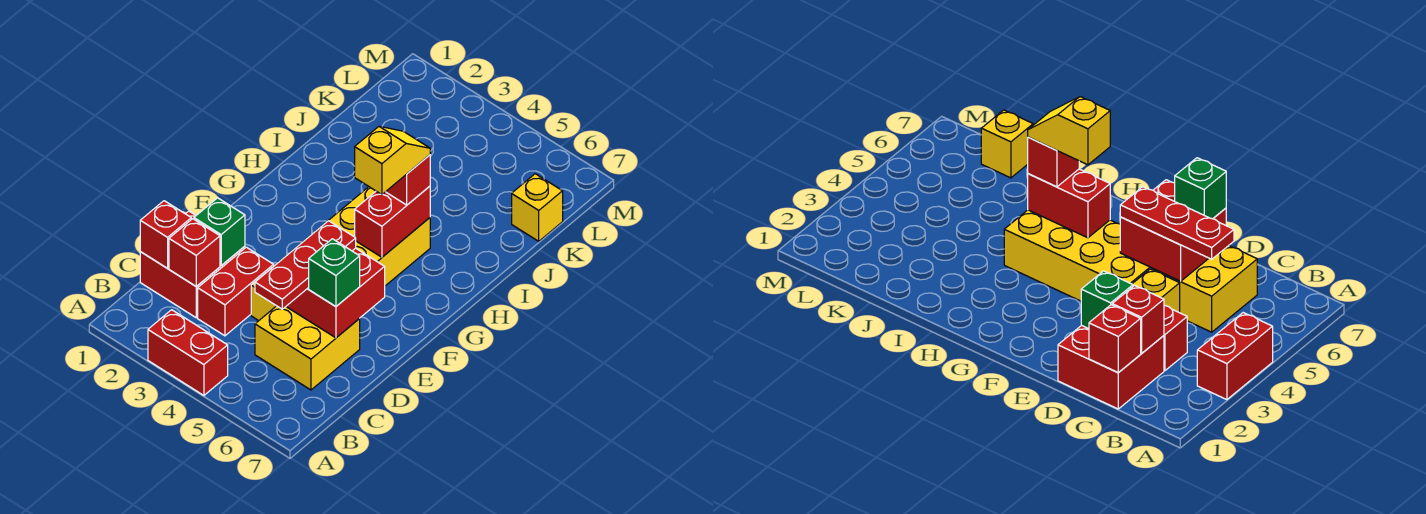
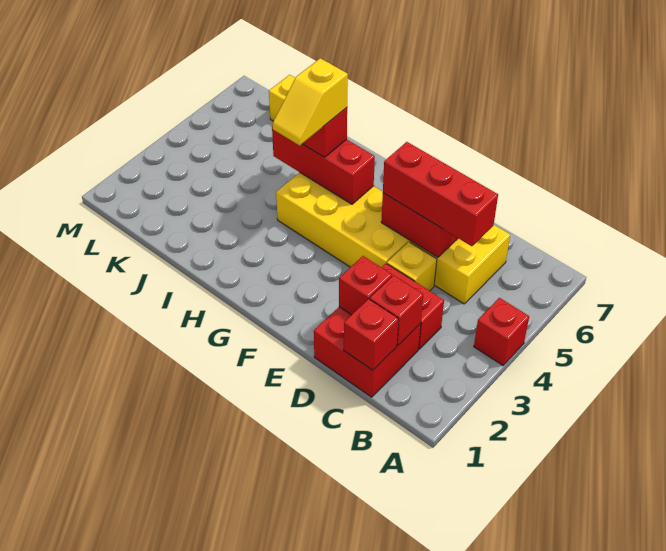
red brick A3:A4 level 1 -> red brick A4 level 1
red plate C5:E5 level 3 -> red brick C5:E5 level 3
green brick D2 level 2 -> red brick D2 level 2
green brick D6 level 3 -> none
red brick G5:H5 level 2 -> red brick G5:I5 level 2
yellow slope G5:H5 level 4 top G -> yellow slope H4:H5 level 4 top 5

